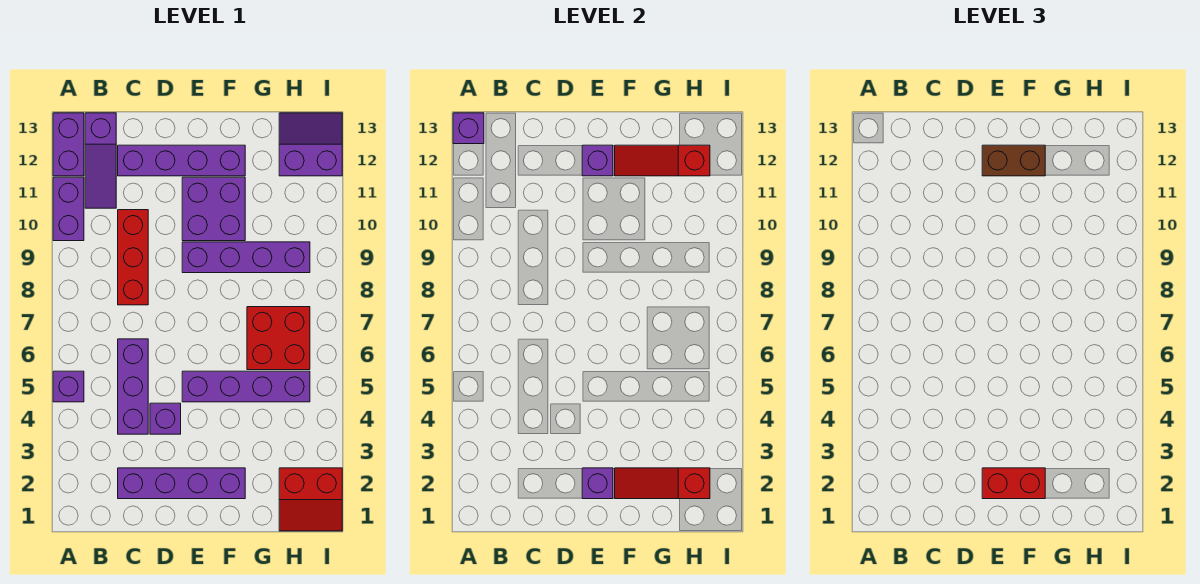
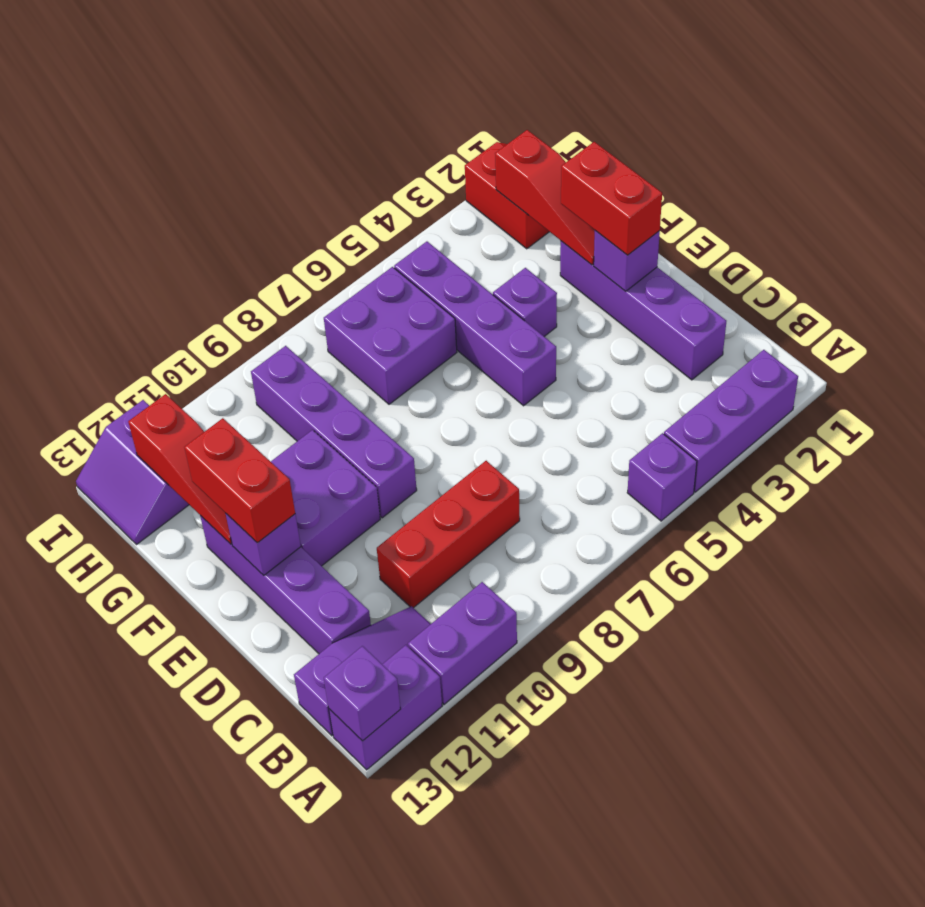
purple brick C4:C6 level 1 -> purple brick A2:A4 level 1
purple brick D4 level 1 -> purple brick F4 level 1
brown brick E12:F12 level 3 -> red brick E12:F12 level 3
red brick G6:H7 level 1 -> purple brick G6:H7 level 1

